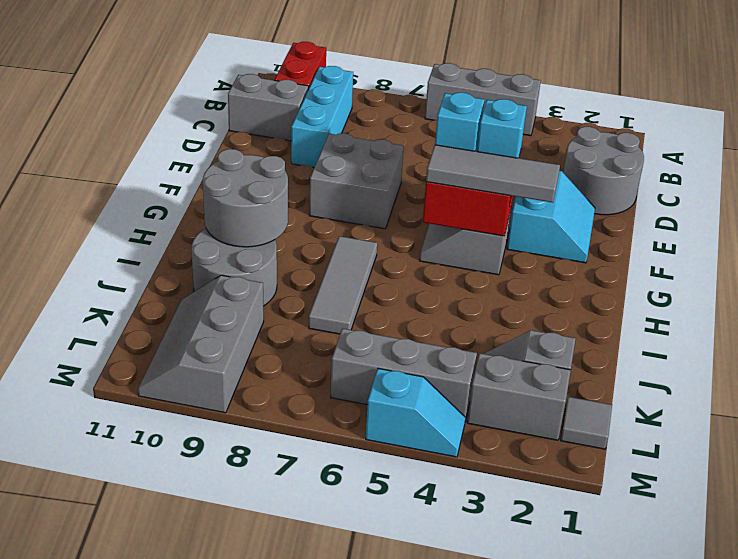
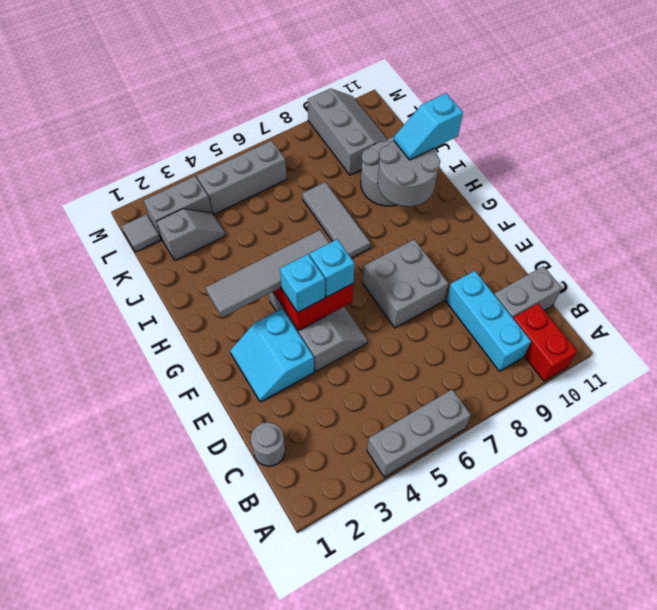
grey round brick C1:D2 level 1 -> grey round brick C1 level 1
grey tile G3:G5 level 3 -> grey tile G2:G5 level 3
cyan slope M4:M5 level 1 top 5 -> cyan slope I10:I11 level 3 top 11

